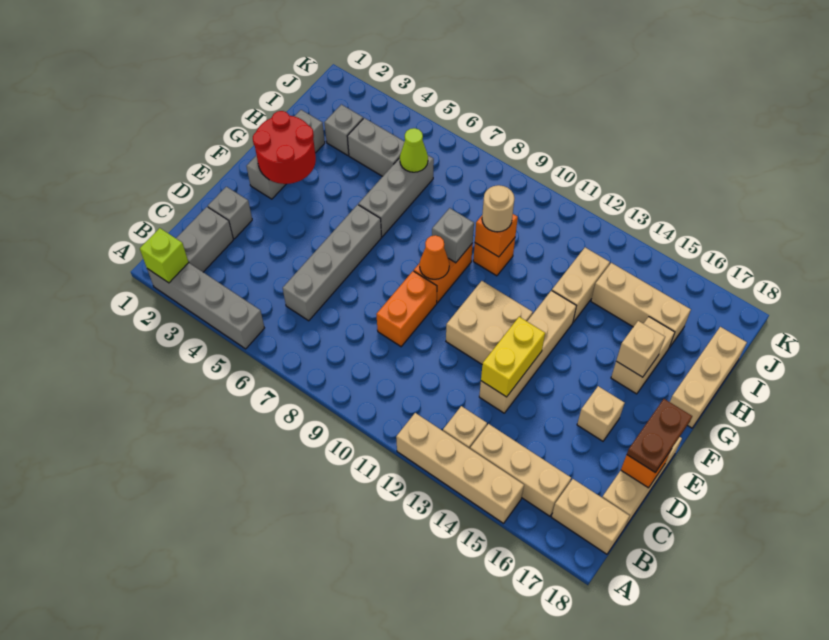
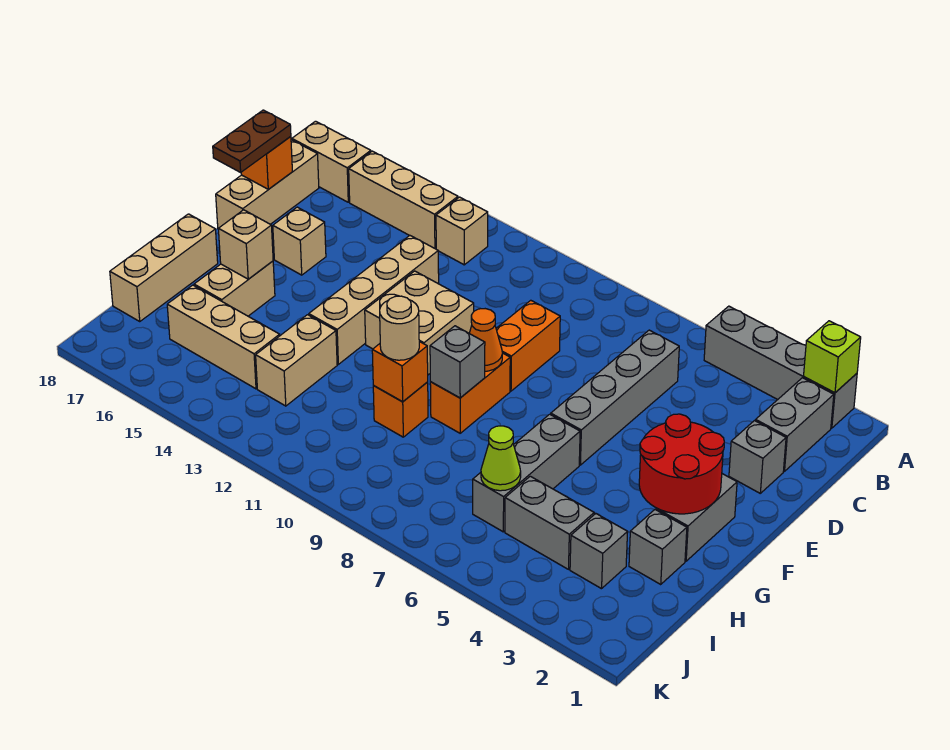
tan brick A12:A15 level 1 -> none
yellow brick D13:E13 level 2 -> none

